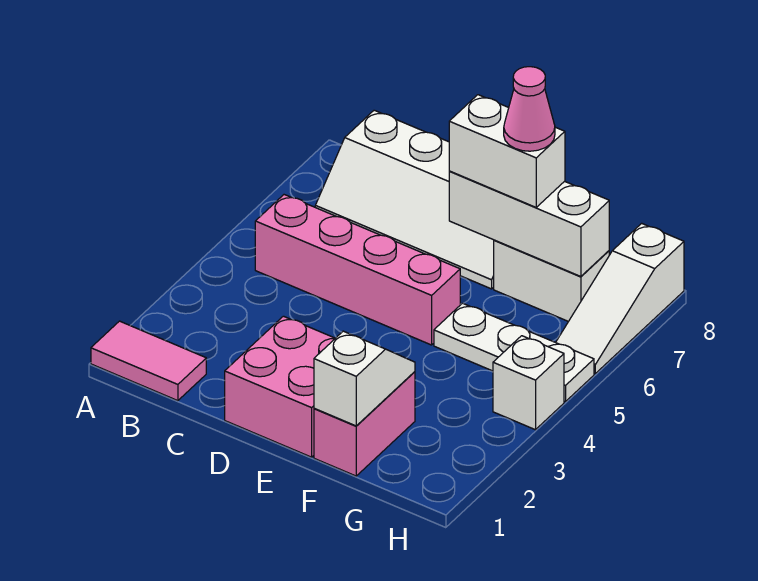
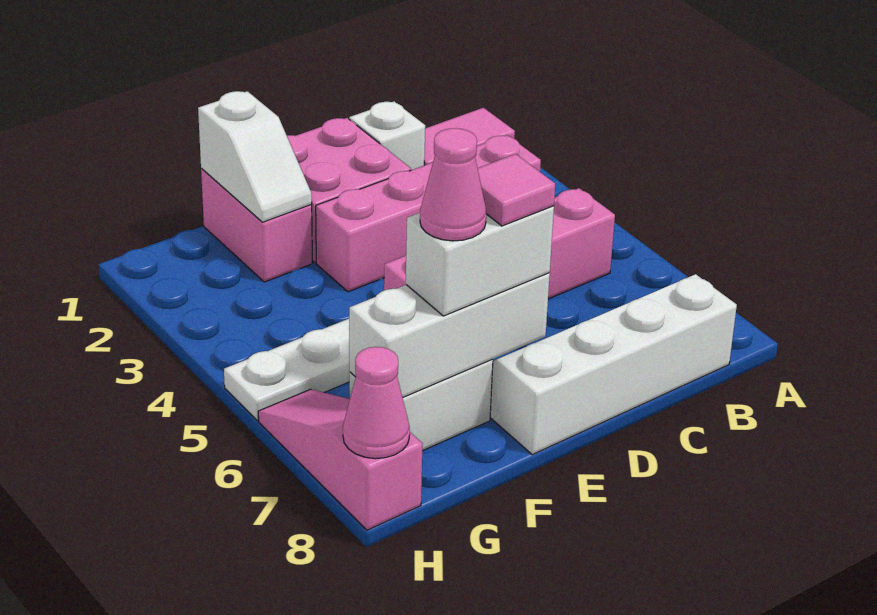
none -> pink brick B3:E3 level 1
none -> pink tile E7 level 4
white brick H4 level 1 -> white brick C1 level 1
white slope H6:H8 level 1 top 8 -> pink slope H6:H8 level 1 top 8
none -> pink cone H8 level 2

